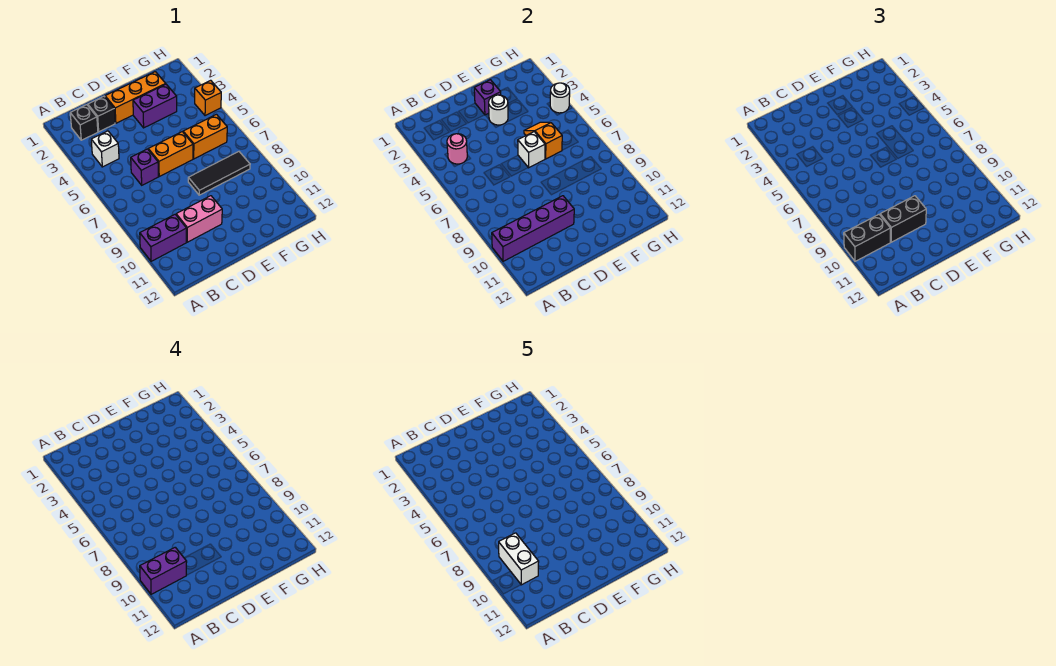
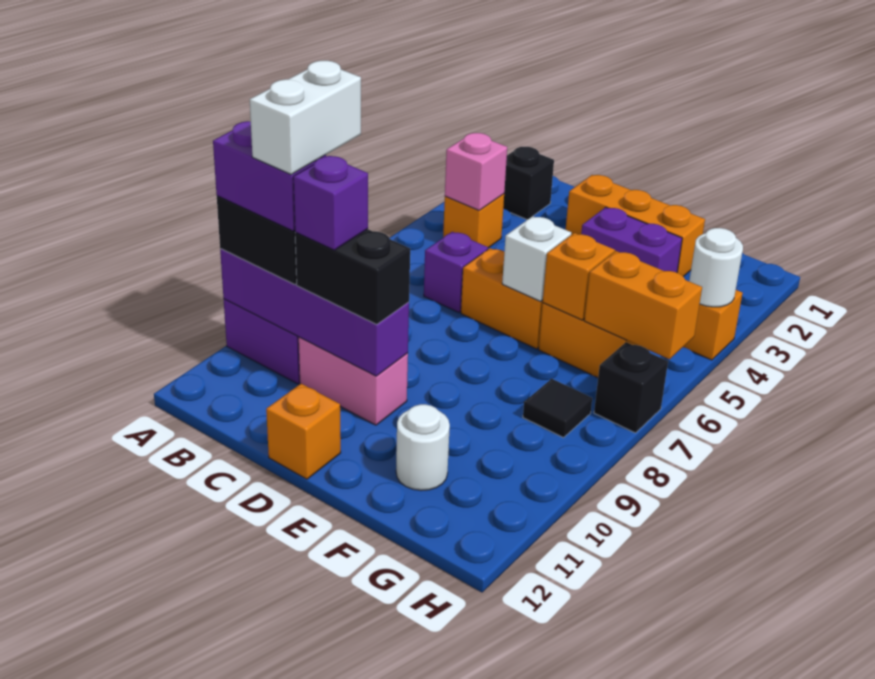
white brick B4 level 1 -> orange brick B4 level 1
pink round brick B4 level 2 -> pink brick B4 level 2
black brick C2 level 1 -> black brick H7 level 1
none -> orange brick D12 level 1
purple brick E2 level 2 -> purple brick C10 level 4
white round brick E3 level 2 -> white round brick F11 level 1
black tile E8:G8 level 1 -> black tile G8 level 1
none -> orange brick G6:H6 level 2

